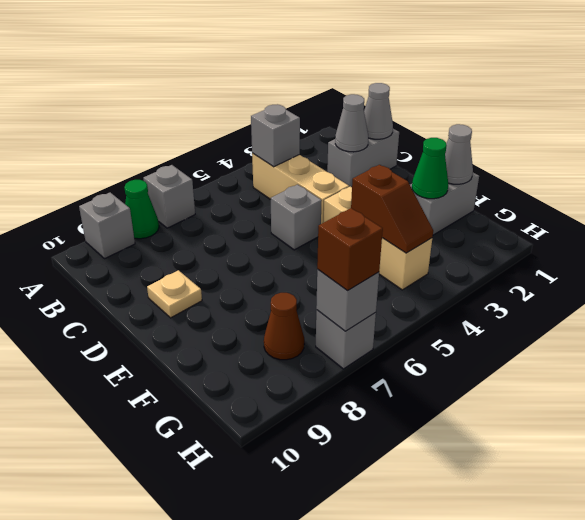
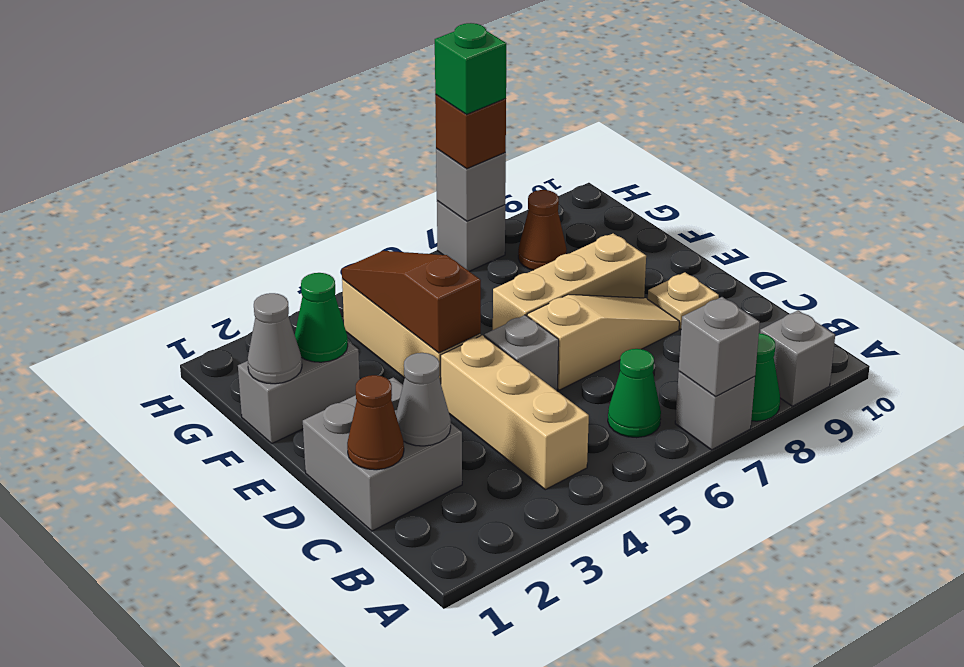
grey brick B4 level 2 -> grey brick A7 level 2
none -> green cone B6 level 1
grey brick C1:C2 level 1 -> grey brick C1:D2 level 1
grey cone C1 level 2 -> brown cone C1 level 2
none -> tan slope D6:D8 level 1 top 6
none -> tan brick E6:E8 level 1
brown slope F4:G4 level 2 top F -> brown slope E4:G4 level 2 top E
none -> green brick H7 level 4

